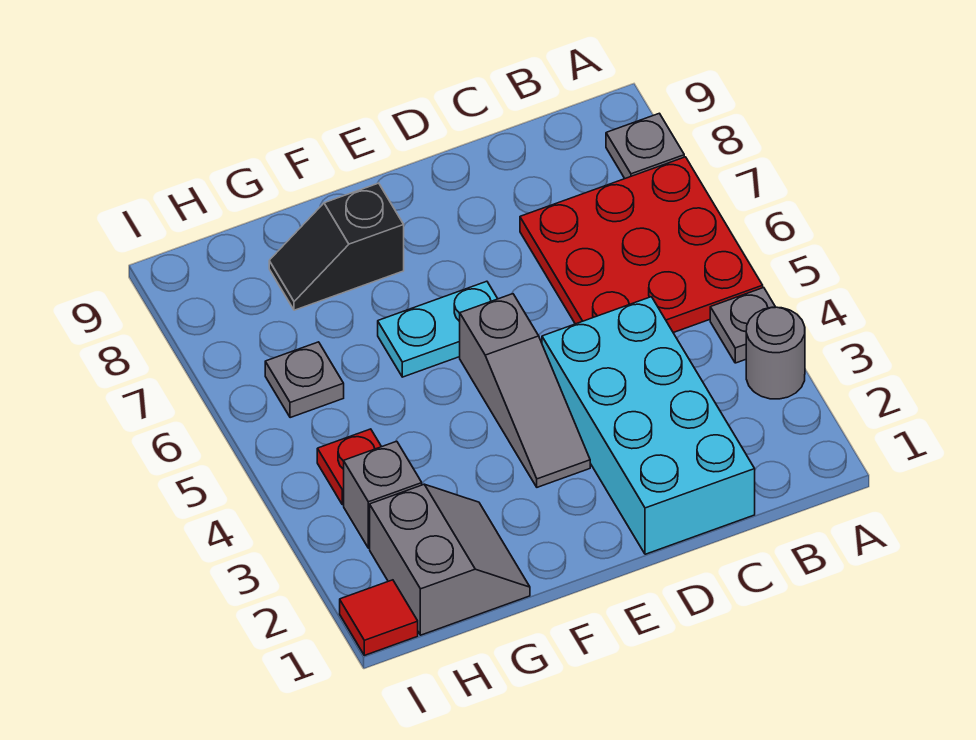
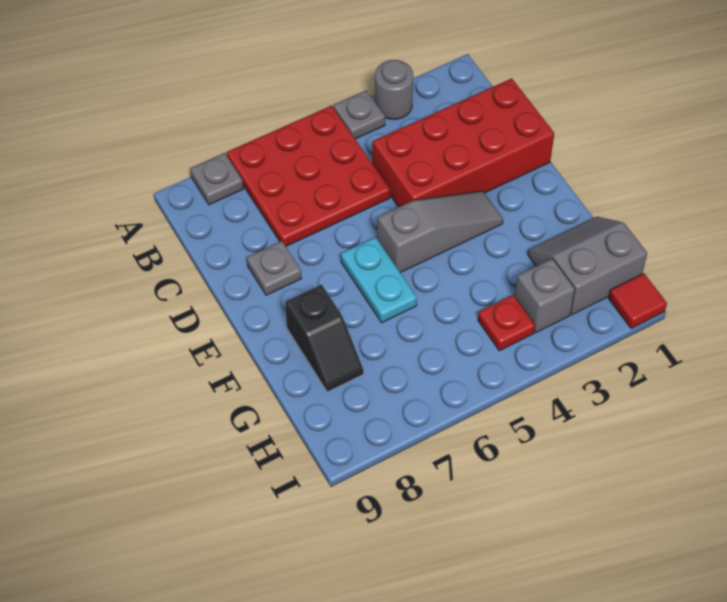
cyan brick C1:D4 level 1 -> red brick C1:D4 level 1
grey plate H6 level 1 -> grey plate D8 level 1

